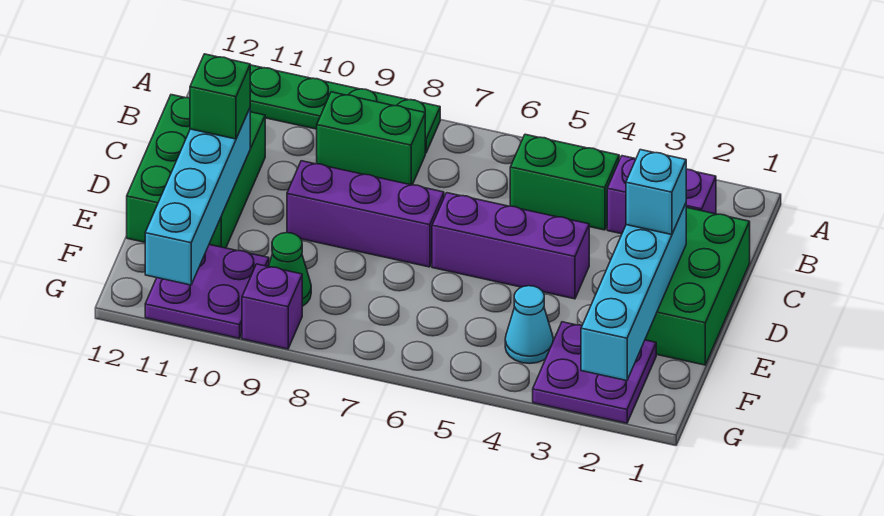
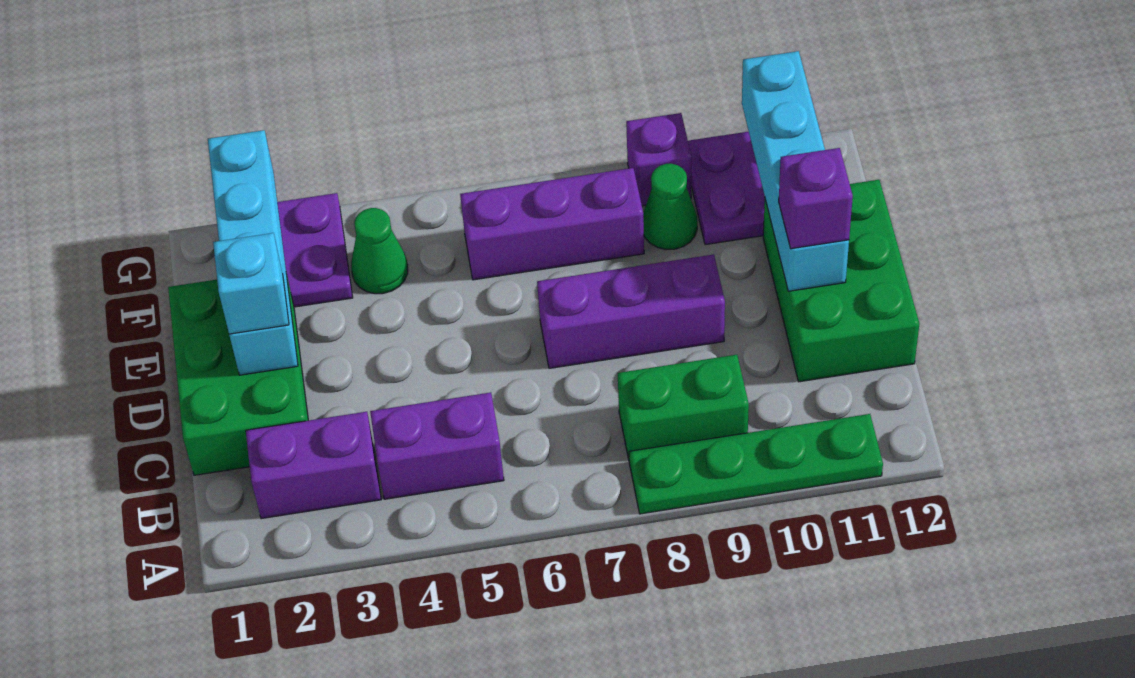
green brick B4:B5 level 1 -> purple brick B4:B5 level 1
purple brick D4:D6 level 1 -> purple brick F6:F8 level 1
green brick D11 level 3 -> purple brick D11 level 3
cyan cone F4 level 1 -> green cone F4 level 1

